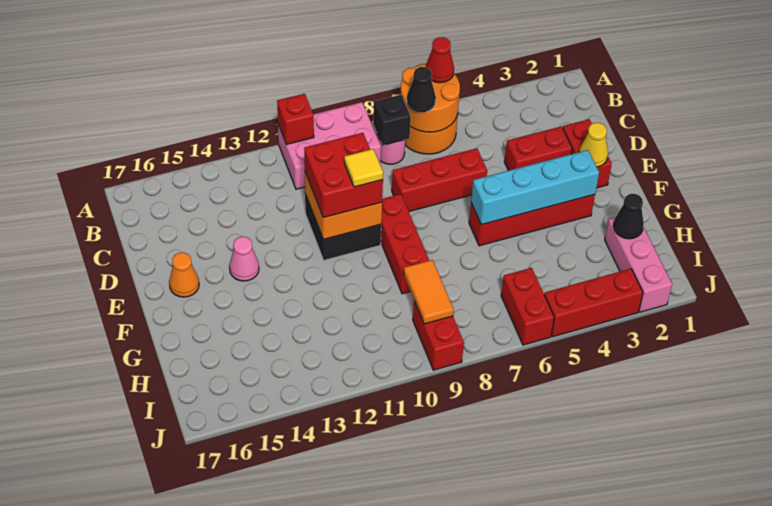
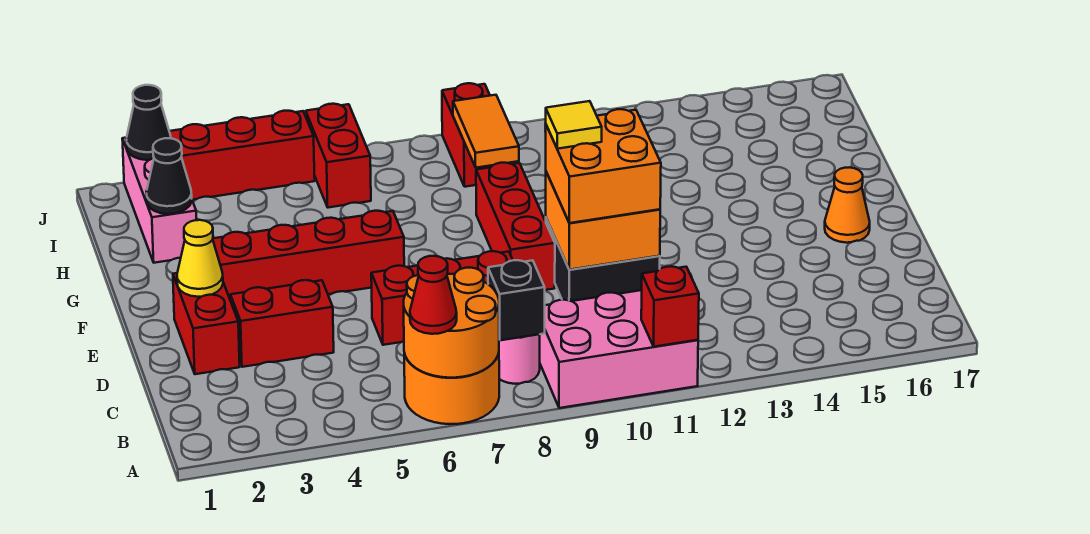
black cone B7 level 3 -> black cone J2 level 2
red brick D10:E11 level 3 -> orange brick D10:E11 level 3
pink cone E14 level 1 -> none
cyan brick F3:F6 level 2 -> none

